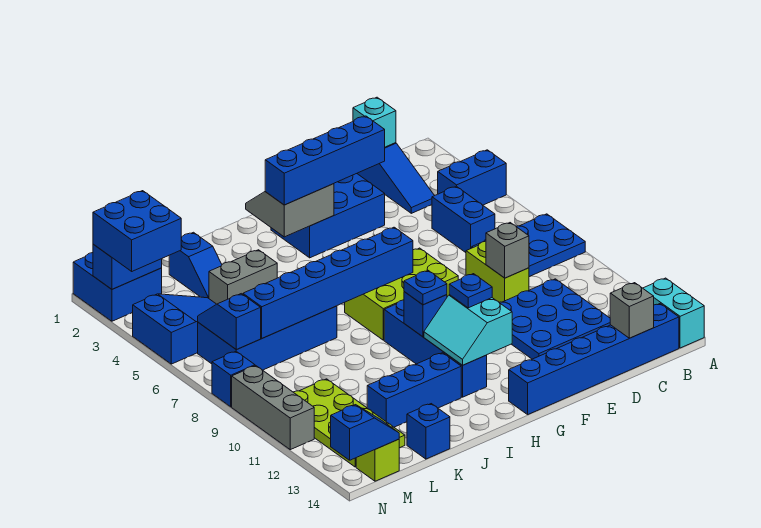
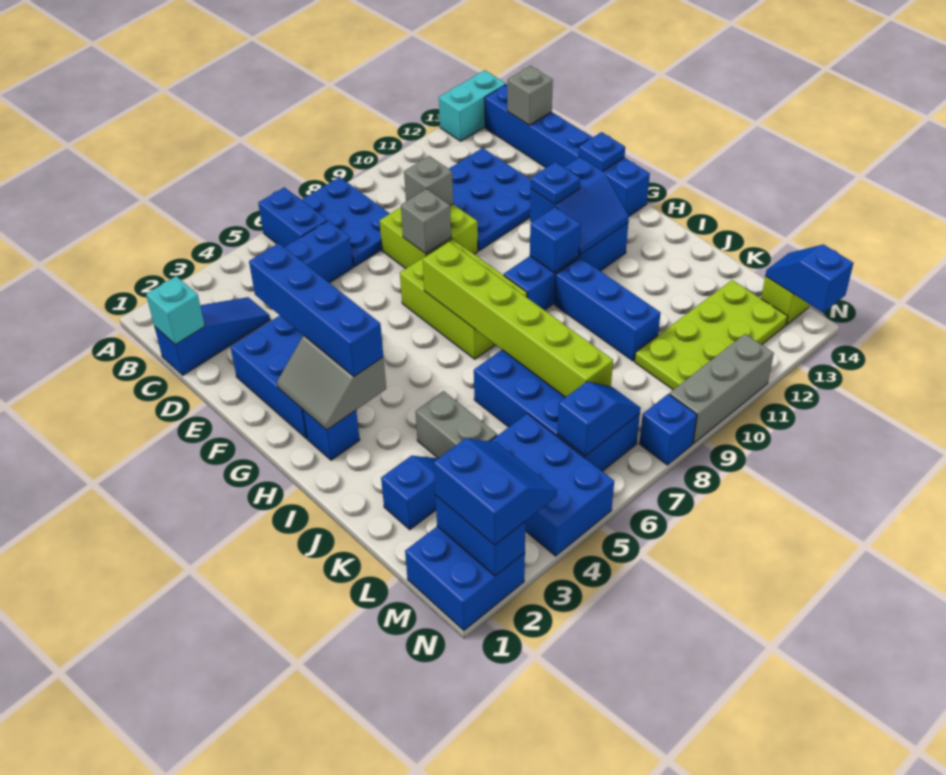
blue brick A4:B4 level 1 -> blue brick A6:B6 level 1
lime brick D8:D9 level 1 -> lime brick D8:E9 level 1
none -> grey brick E8 level 2
blue brick G7:L7 level 2 -> lime brick G7:L7 level 2
cyan slope G11:H12 level 2 top G -> blue slope G11:H12 level 2 top G
blue plate H10 level 3 -> blue plate F14 level 2
blue brick I12:K12 level 1 -> blue brick I10:K10 level 1
blue brick K14 level 1 -> blue brick H2 level 1
blue slope L4:N5 level 1 top N -> blue brick L4:N5 level 1
blue brick M2:N3 level 3 -> blue slope M2:N3 level 3 top 2
blue slope M6:M7 level 2 top 7 -> blue slope M6:M7 level 2 top 6

